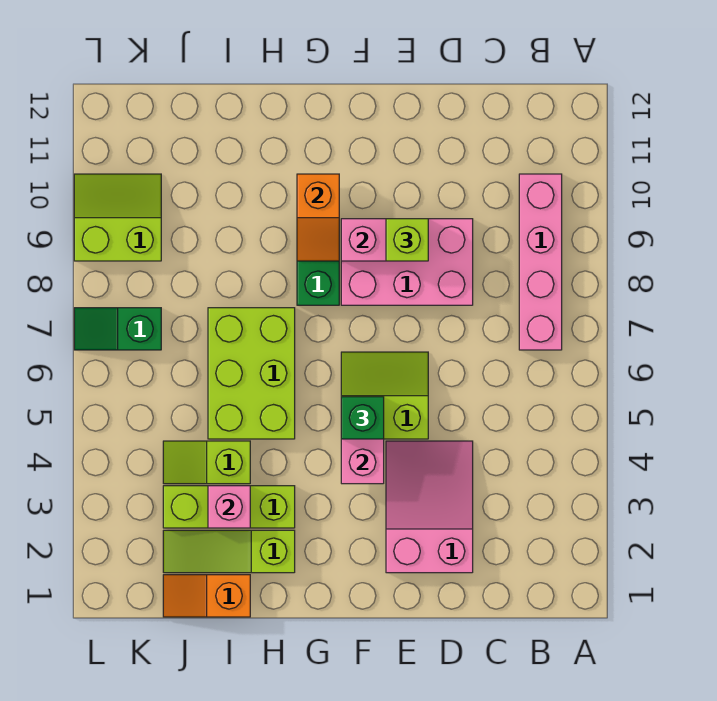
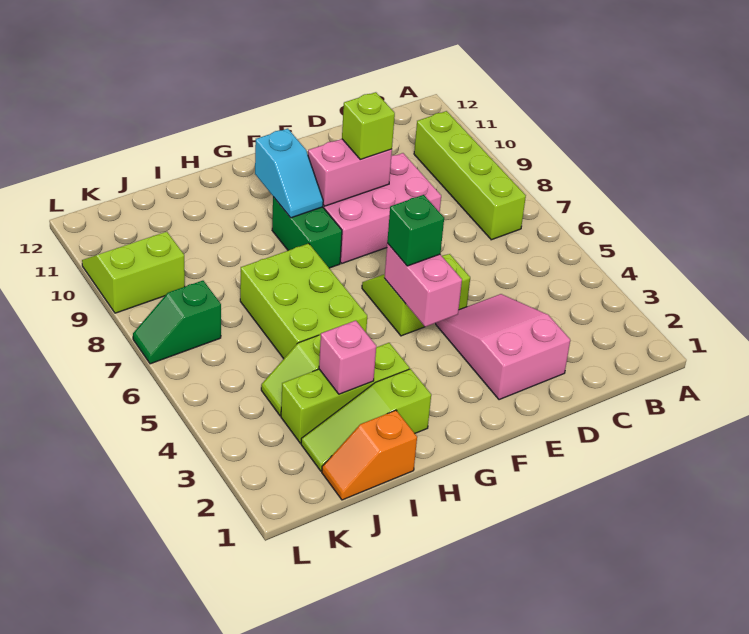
pink brick B7:B10 level 1 -> lime brick B7:B10 level 1
orange slope G9:G10 level 2 top 10 -> cyan slope G9:G10 level 2 top 10

